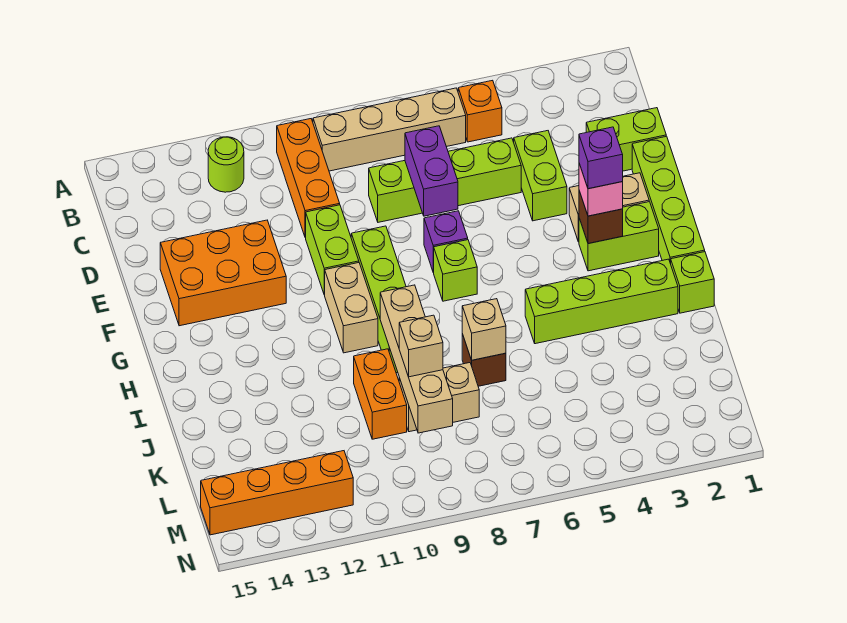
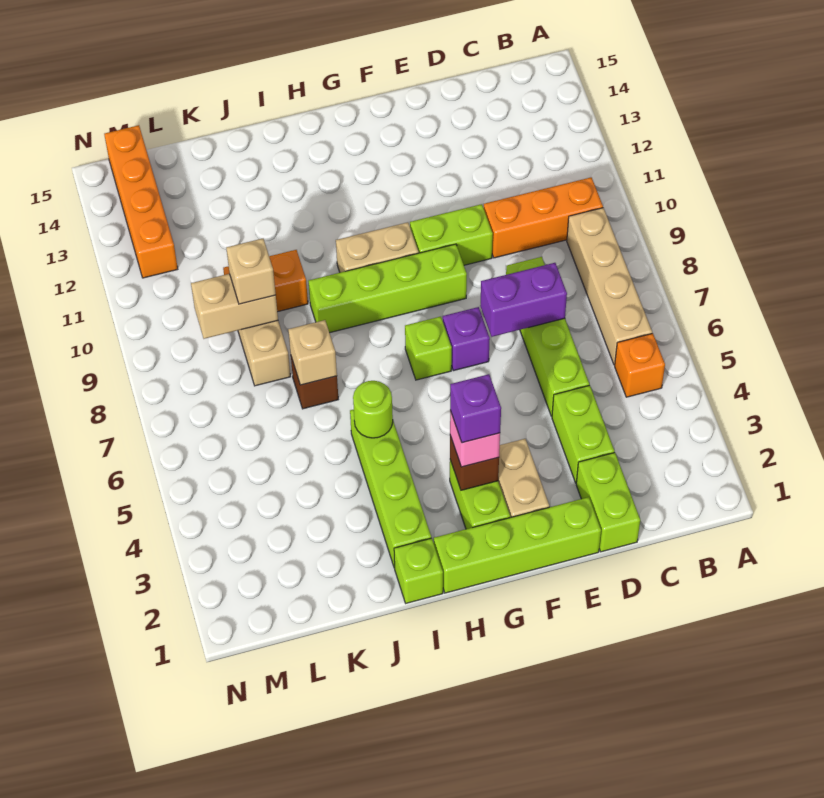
lime round brick B12 level 1 -> lime round brick I5 level 2
lime brick D4:E4 level 1 -> lime brick D3:D4 level 1
orange brick E12:F14 level 1 -> none
tan brick I9:L9 level 2 -> tan brick K9:L9 level 2

